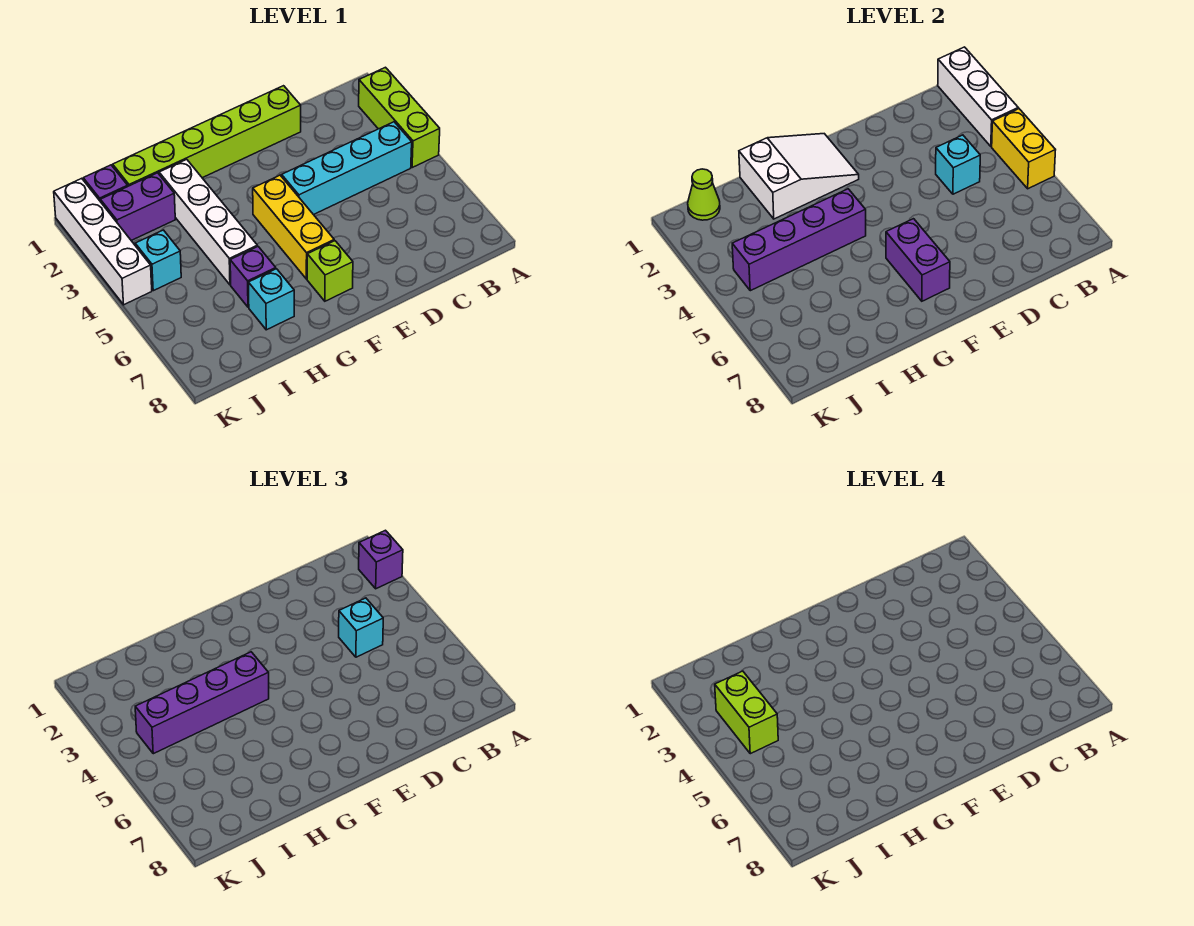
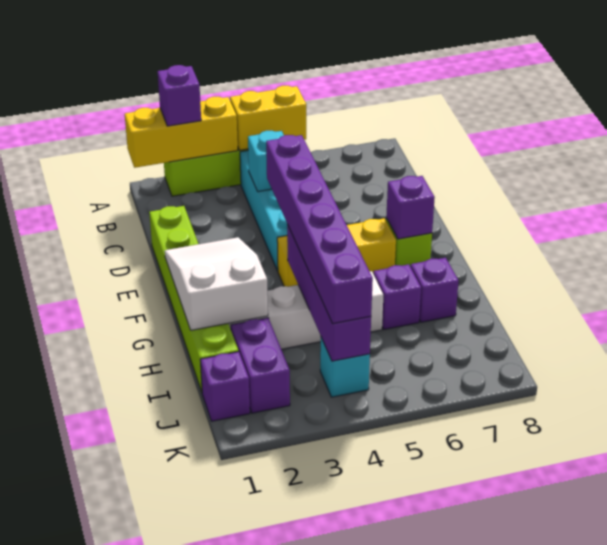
white brick A1:A3 level 2 -> yellow brick A1:A3 level 2
cyan brick C4 level 3 -> none
purple brick F6:F7 level 2 -> purple brick F7 level 2
purple brick G4:J4 level 3 -> purple brick E4:J4 level 3
cyan brick H7 level 1 -> purple brick H7 level 1
lime cone J1 level 2 -> none
lime brick J3:J4 level 4 -> none
white brick K1:K4 level 1 -> none

